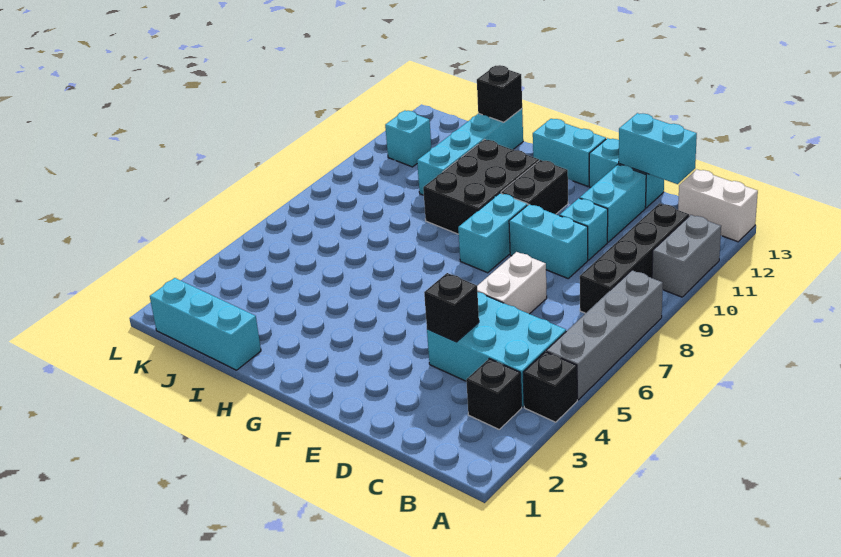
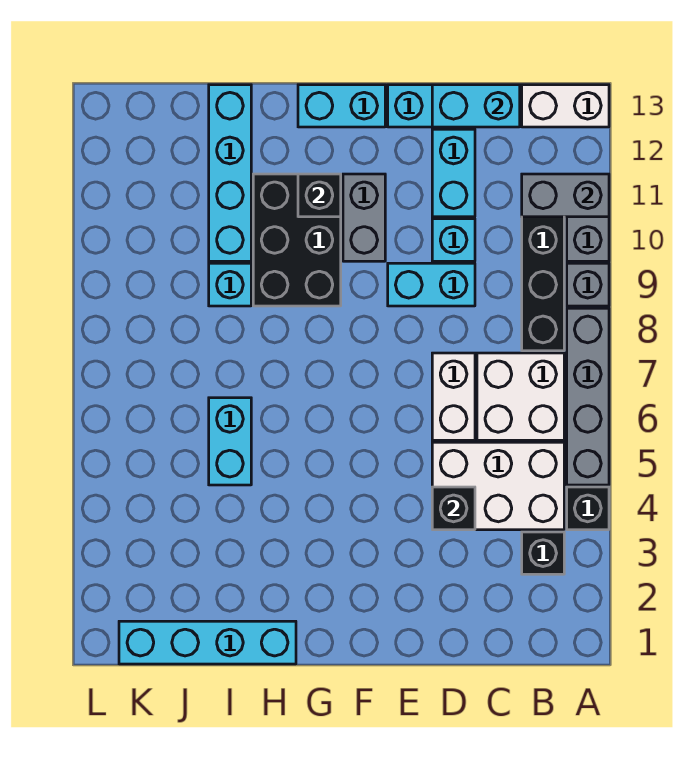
none -> grey brick A9 level 1
none -> grey brick A11:B11 level 2
cyan brick B4:D5 level 1 -> white brick B4:D5 level 1
none -> white brick B6:C7 level 1
cyan brick F8:F9 level 1 -> cyan brick I5:I6 level 1
black brick F10:F11 level 1 -> grey brick F10:F11 level 1
cyan brick I1:K1 level 1 -> cyan brick H1:K1 level 1
black brick I13 level 2 -> black brick G11 level 2
cyan brick K11 level 1 -> cyan brick I9 level 1

